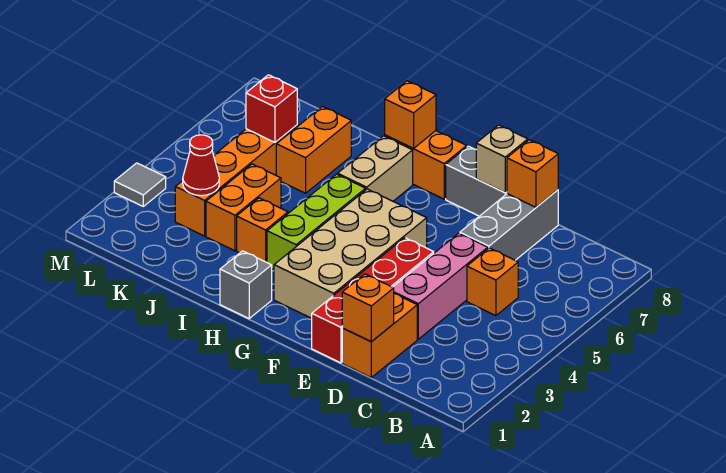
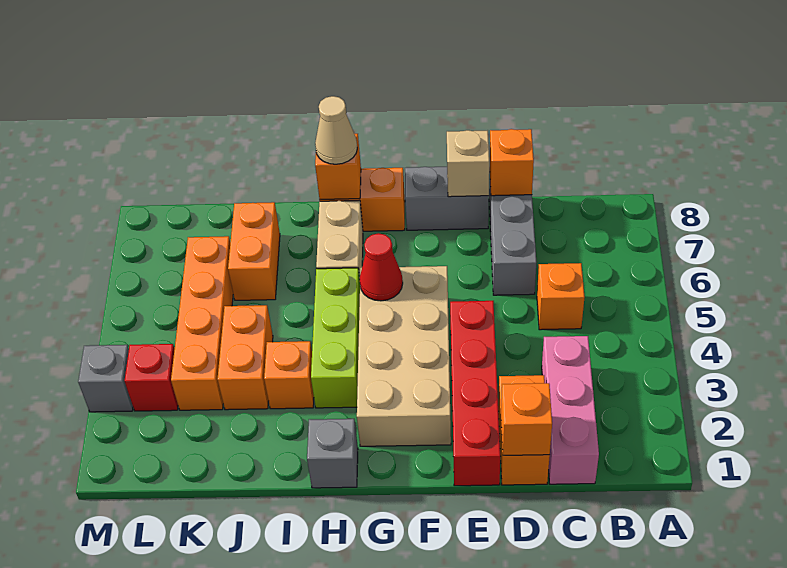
pink brick D3:D5 level 1 -> pink brick C1:C3 level 1
none -> tan cone H8 level 3
red cone K3 level 2 -> red cone G5 level 2
red brick K6 level 2 -> red brick L3 level 1
grey tile M3 level 1 -> grey brick M3 level 1

